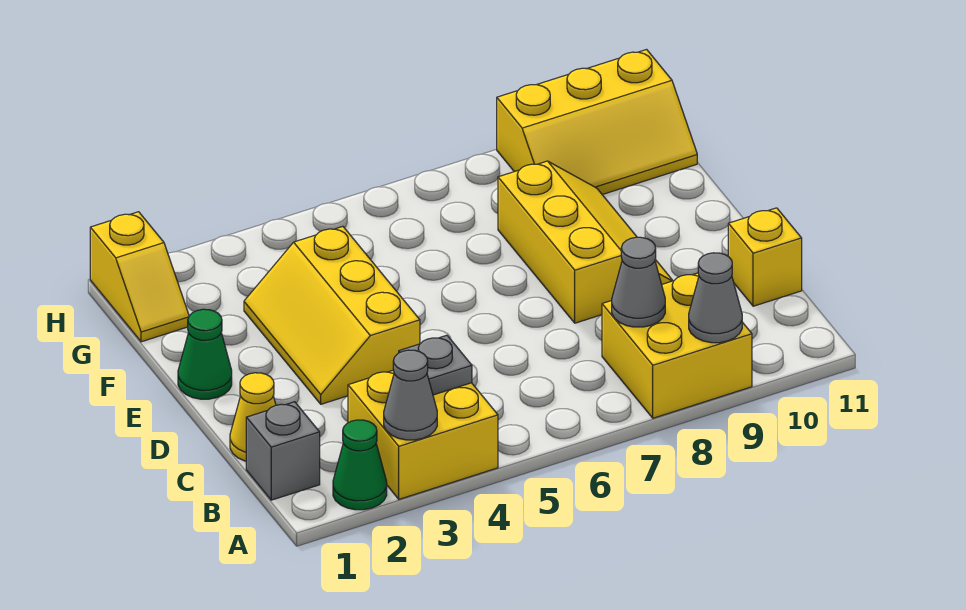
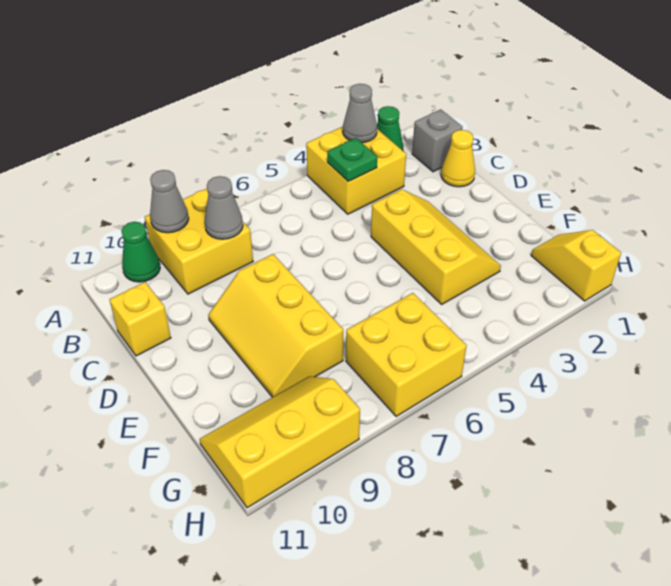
grey plate B4 level 2 -> green plate B4 level 2
green cone E1 level 1 -> green cone A10 level 1
none -> yellow brick G6:H7 level 1

